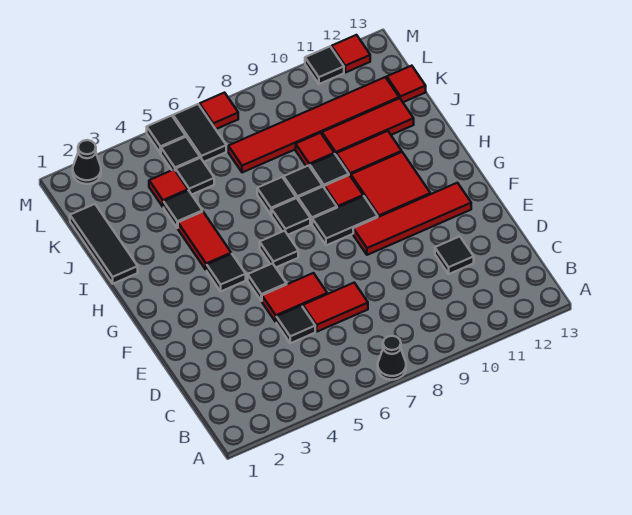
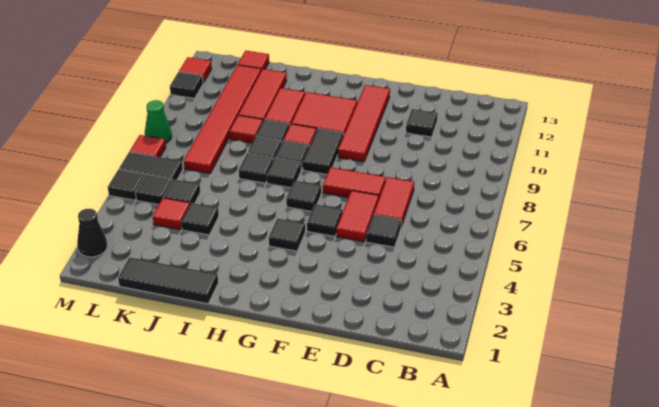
black cone A7 level 1 -> none
red tile H4:I4 level 1 -> red tile E7:F7 level 1
none -> green cone M8 level 1

